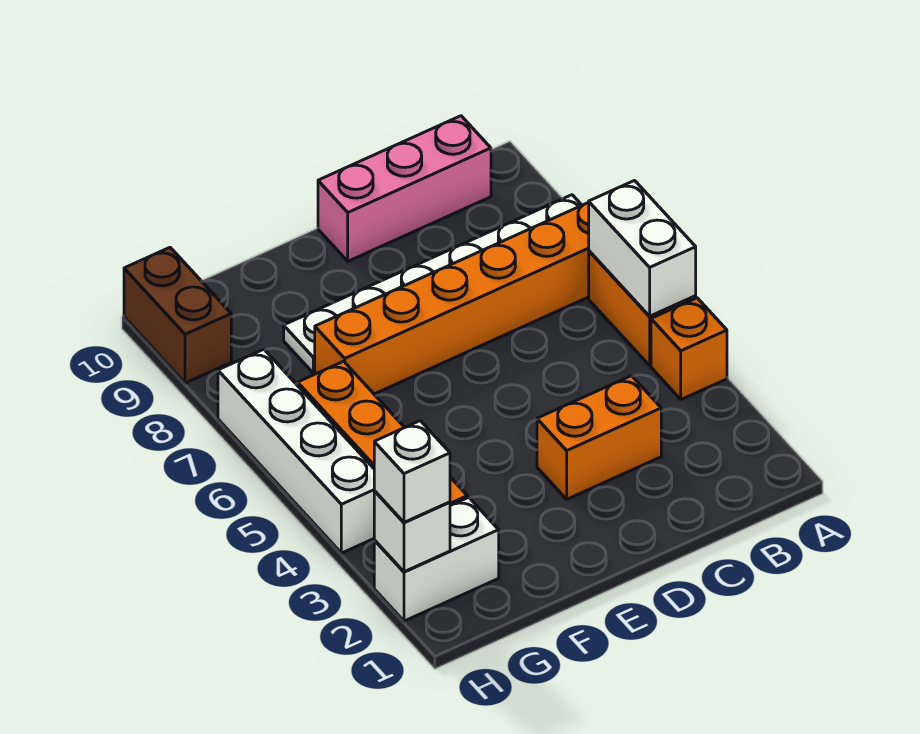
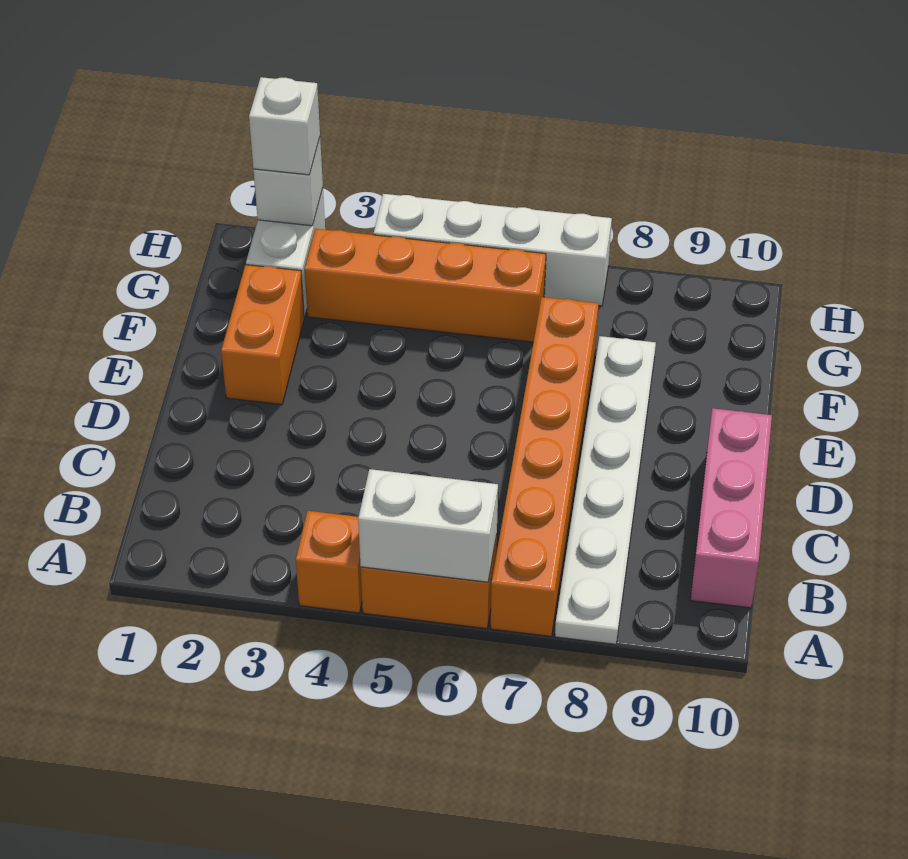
orange brick C3:D3 level 1 -> orange brick E2:F2 level 1
brown brick H9:H10 level 1 -> none

